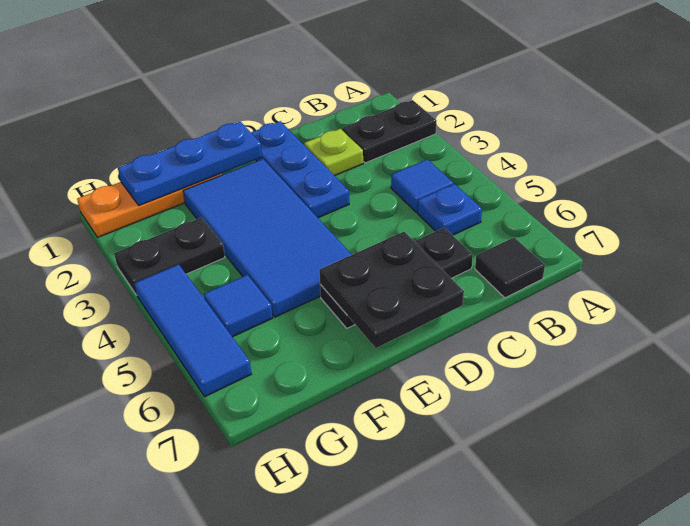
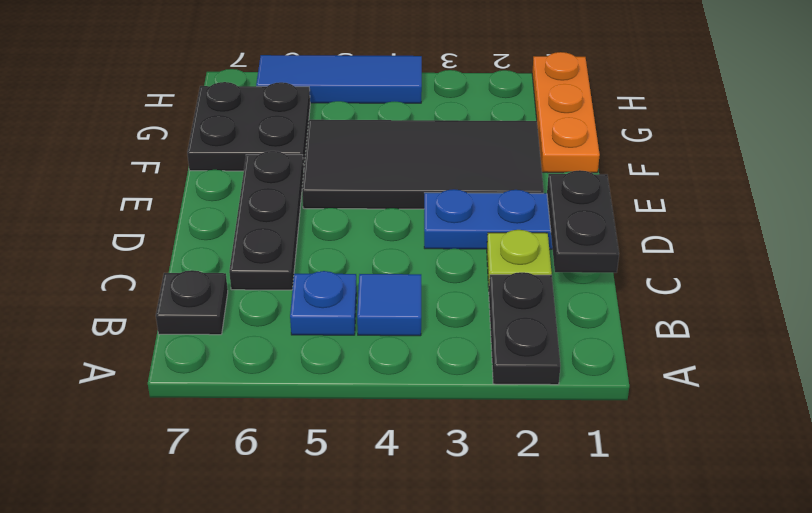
black tile B7 level 1 -> black plate B7 level 1
black plate D6:E7 level 2 -> black plate F6:G7 level 1
blue plate E1:G1 level 2 -> none
blue tile E2:F5 level 1 -> black tile E2:F5 level 1
black plate G3:H3 level 1 -> black plate C1:D1 level 2
blue tile G5 level 1 -> none

